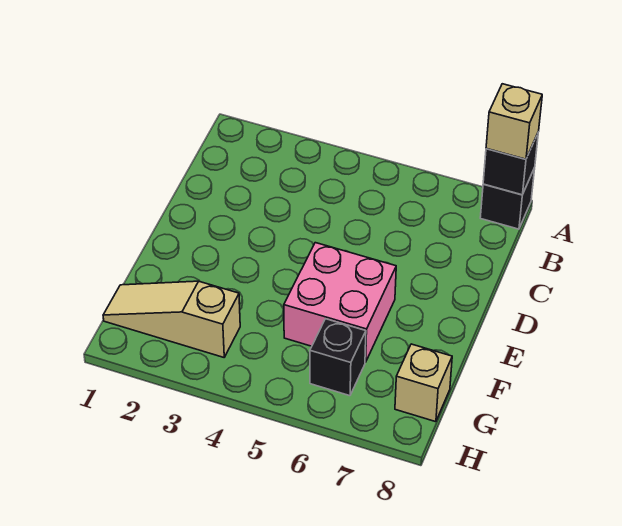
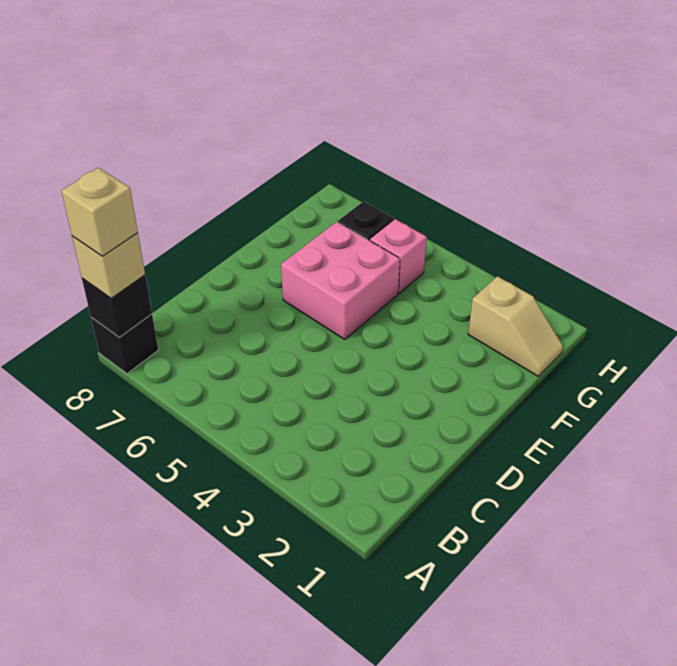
tan slope G1:G3 level 1 top 3 -> tan slope G1:G2 level 1 top 2
none -> pink brick G5 level 1
tan brick G8 level 1 -> tan brick A8 level 4

